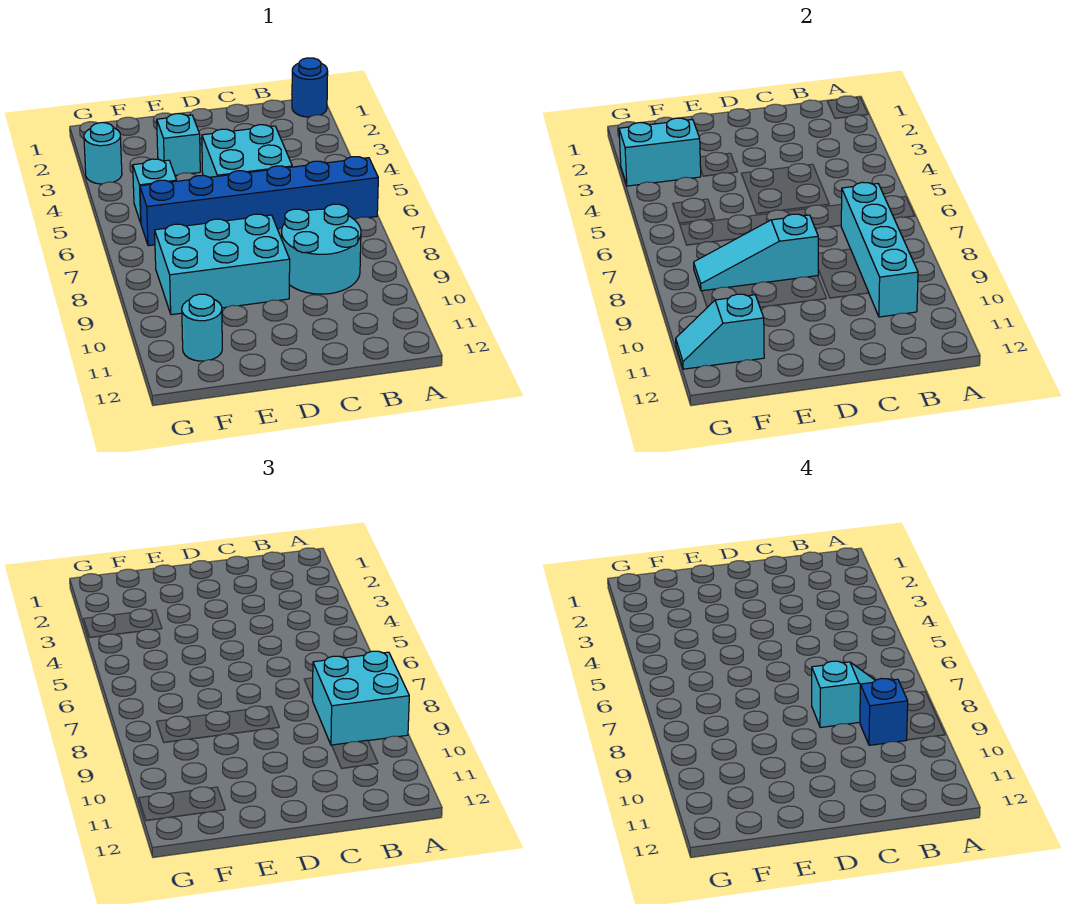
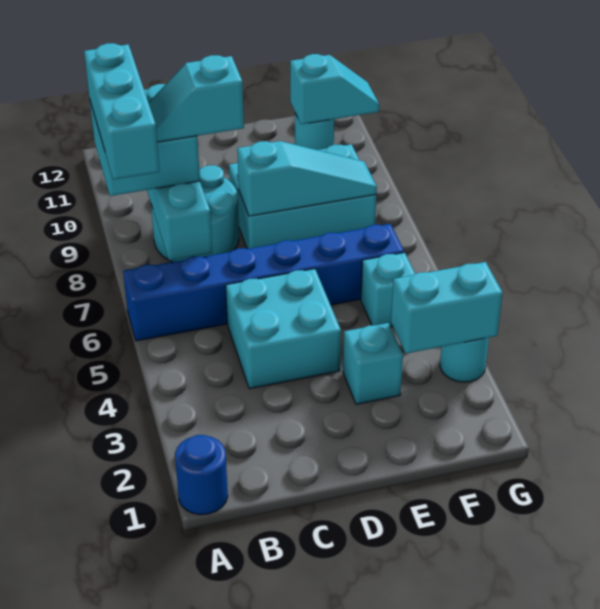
none -> cyan brick A7:A9 level 4
blue brick B9 level 4 -> none

